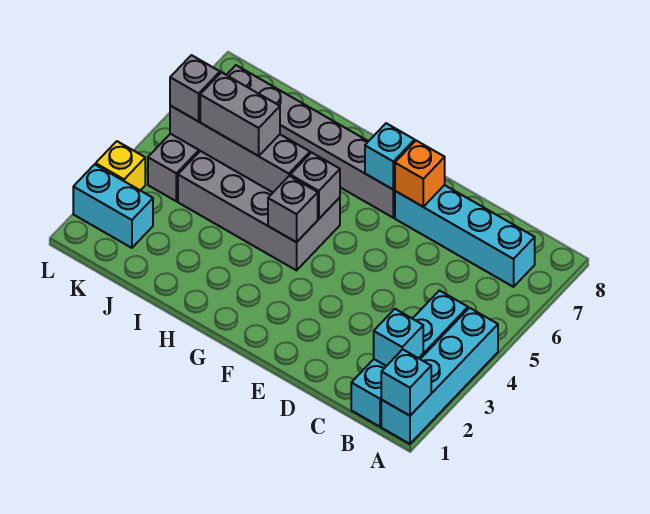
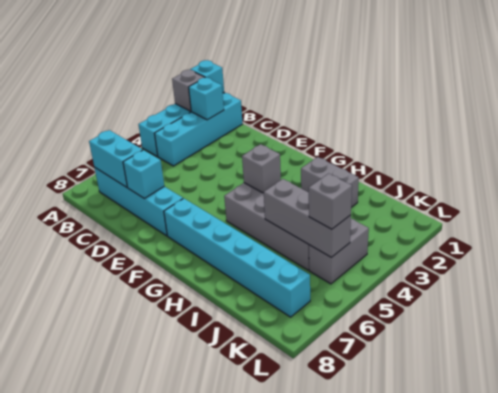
orange brick E7 level 2 -> none
grey brick F7:K7 level 1 -> cyan brick F7:K7 level 1
cyan brick F7 level 2 -> cyan brick D7 level 2
grey brick G5 level 2 -> grey brick A2 level 2
grey brick H5:K5 level 2 -> grey brick I5:K5 level 2
grey brick I5:J5 level 3 -> grey brick H2:I2 level 1
cyan brick K2:L2 level 1 -> cyan brick B7:C7 level 2
yellow brick L3 level 1 -> none

